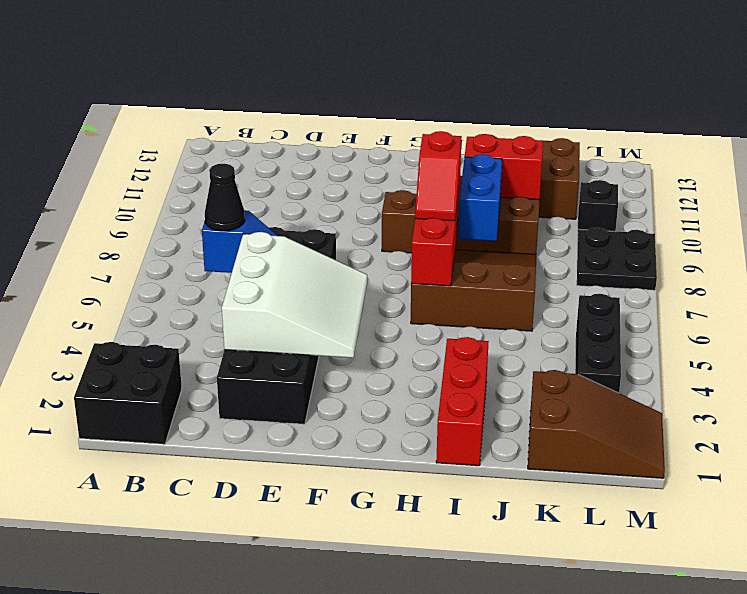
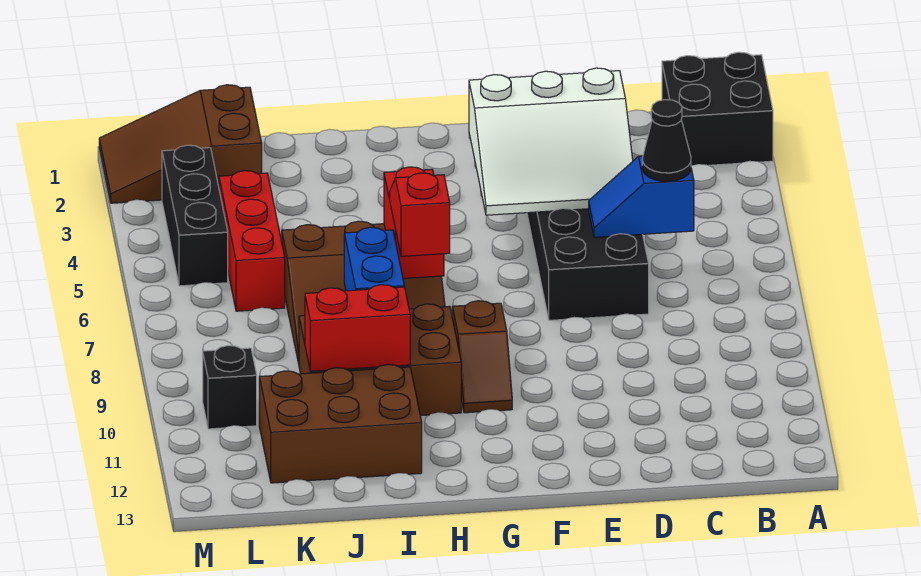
white slope D3:F5 level 2 top D -> white slope D3:F5 level 2 top 3
red brick I1:I3 level 1 -> red brick K4:K6 level 1
black plate L8:M9 level 1 -> none

